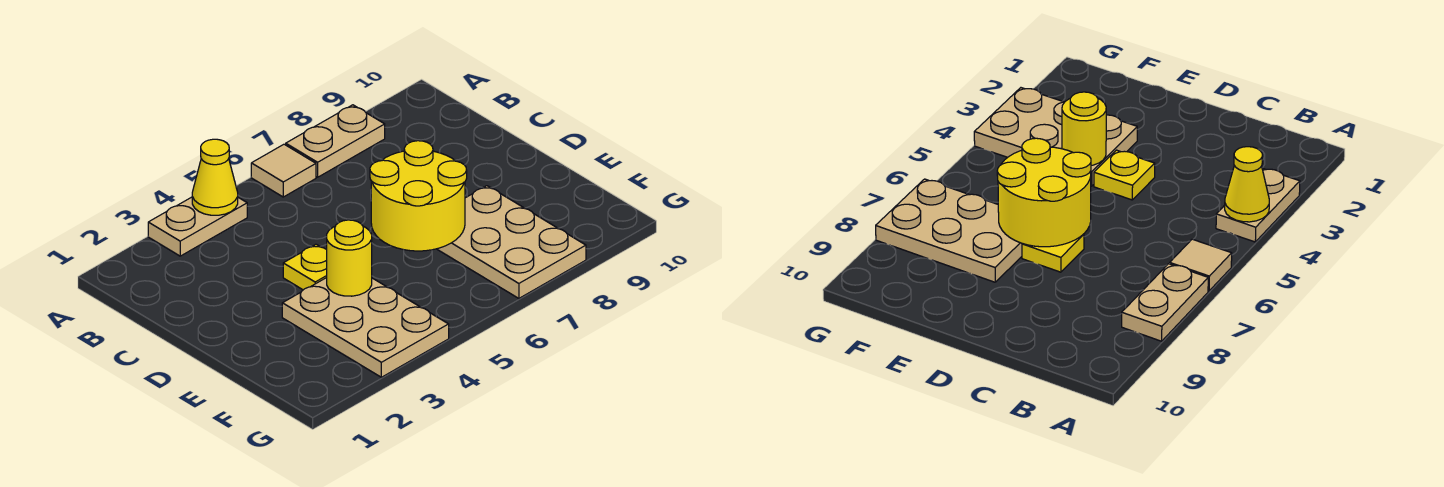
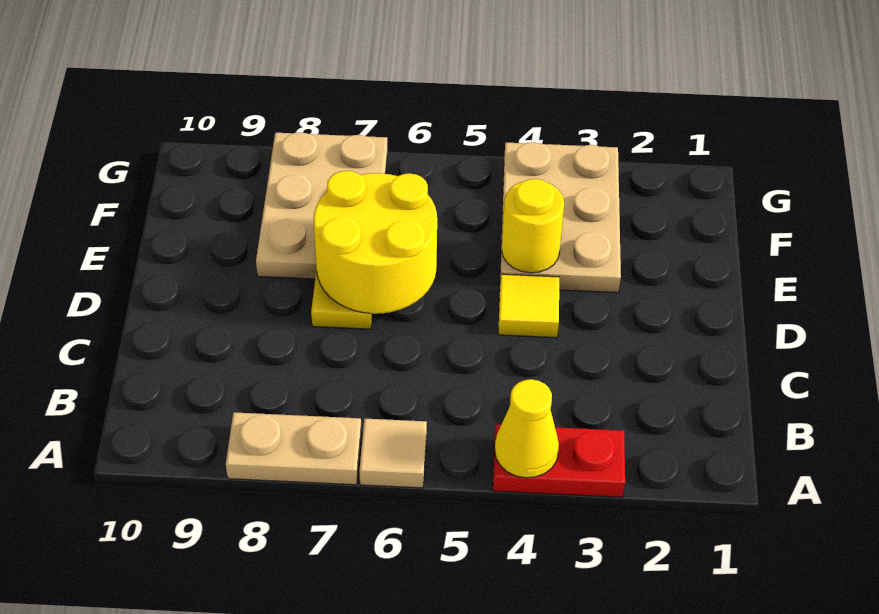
tan plate A3:A4 level 1 -> red plate A3:A4 level 1
yellow plate D4 level 1 -> yellow tile D4 level 1

